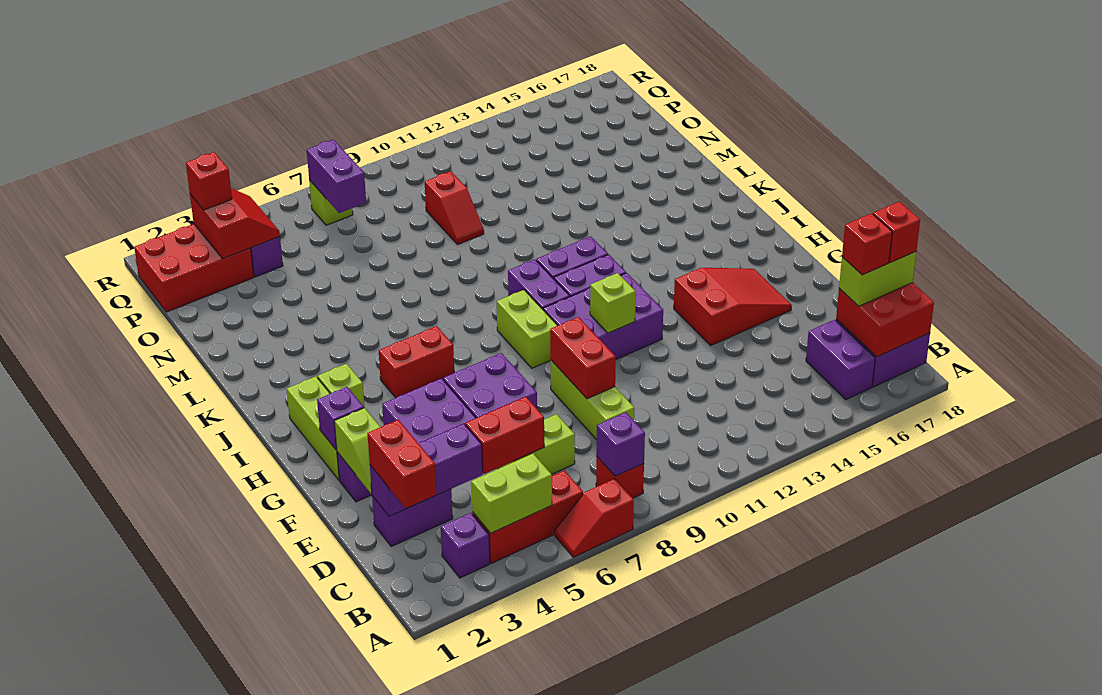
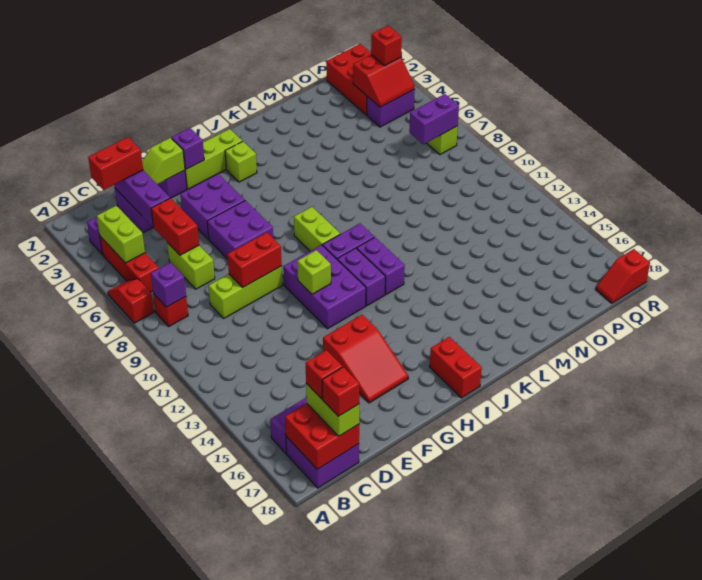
lime brick H9:I9 level 1 -> lime brick I8:I9 level 1
red brick I5:I6 level 1 -> red brick I17:I18 level 1
red slope N10:O10 level 1 top O -> red slope Q18:R18 level 1 top R

